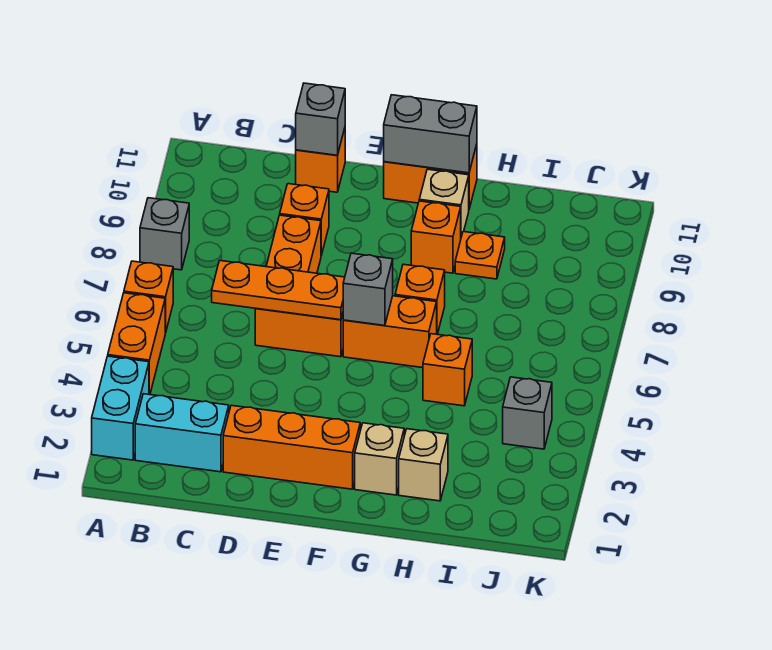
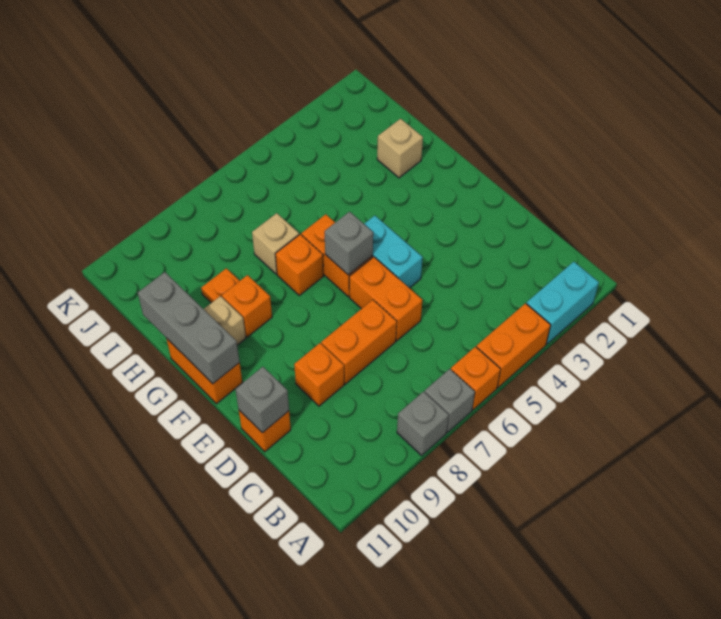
cyan brick B2:C2 level 1 -> cyan brick E5:F5 level 1
orange plate C6:E6 level 2 -> none
orange brick D2:F2 level 1 -> none
grey brick F11:G11 level 2 -> grey brick F11:H11 level 2
tan brick G2 level 1 -> tan brick H7 level 1
orange brick H5 level 1 -> none
grey brick J4 level 1 -> grey brick A7 level 1

